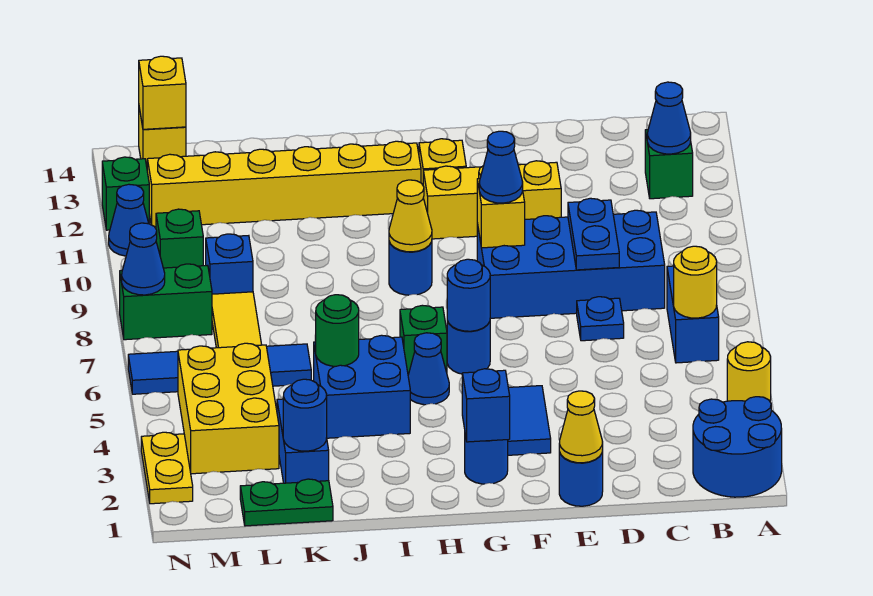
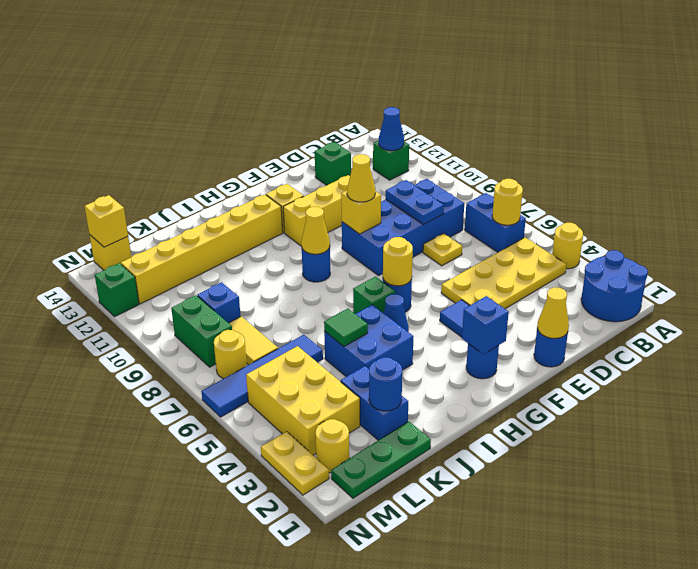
none -> yellow plate B4:E5 level 1
blue plate D7 level 1 -> yellow plate D7 level 1
blue cone F9 level 3 -> yellow cone F9 level 3
blue round brick G6 level 2 -> yellow round brick G6 level 2
green round brick J5 level 2 -> green tile J5 level 2
green plate K1:L1 level 1 -> green plate K1:M1 level 1
none -> yellow round brick M2 level 1
none -> yellow round brick M7 level 1
green brick M8:N8 level 1 -> green brick M8:M9 level 1
green brick M10 level 1 -> green brick D13 level 1
blue cone N8 level 2 -> none
blue cone N11 level 1 -> none

